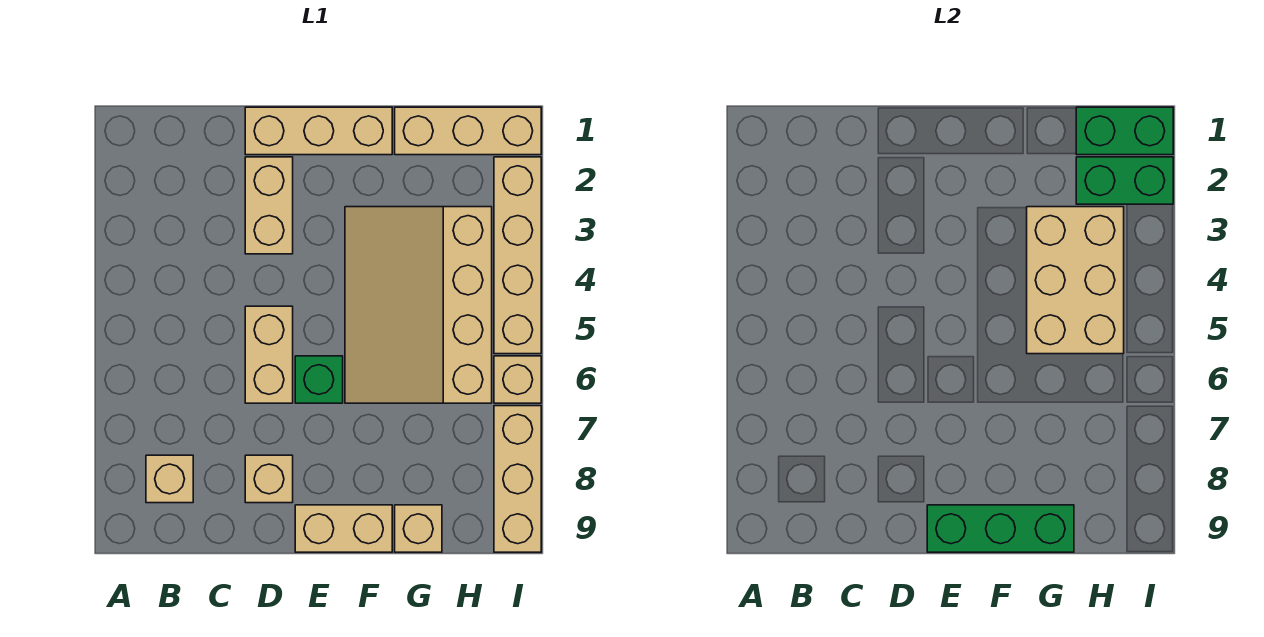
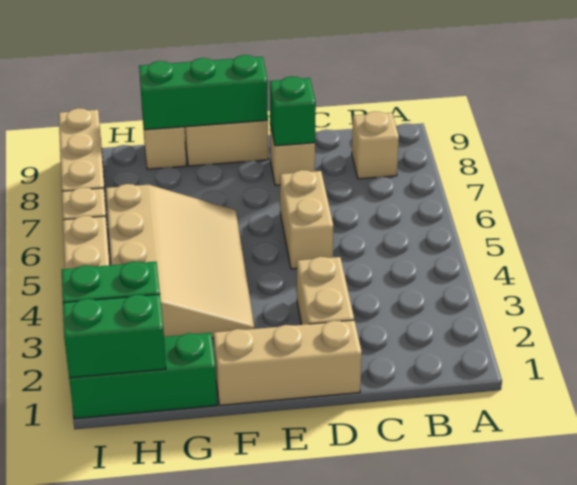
green brick E6 level 1 -> green brick D8 level 2
tan brick G1:I1 level 1 -> green brick G1:I1 level 1
tan brick G3:H5 level 2 -> none

